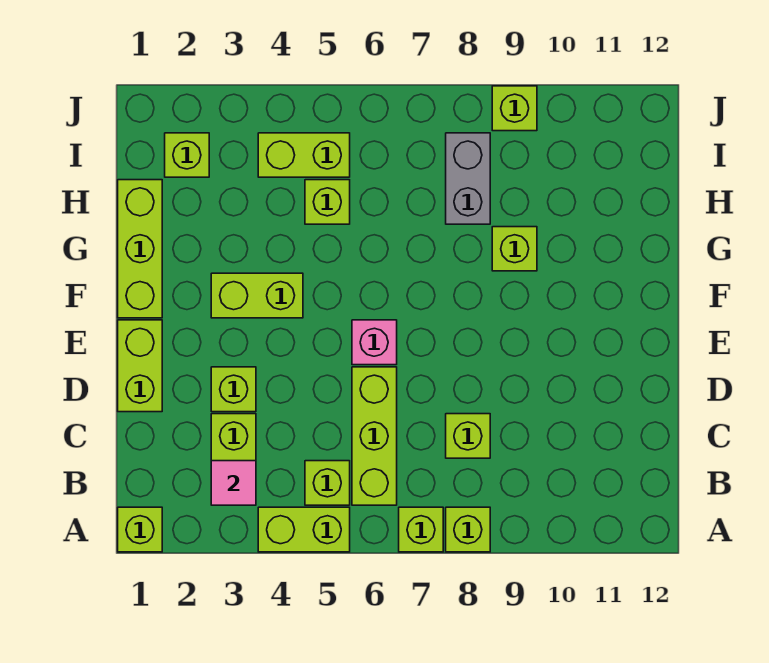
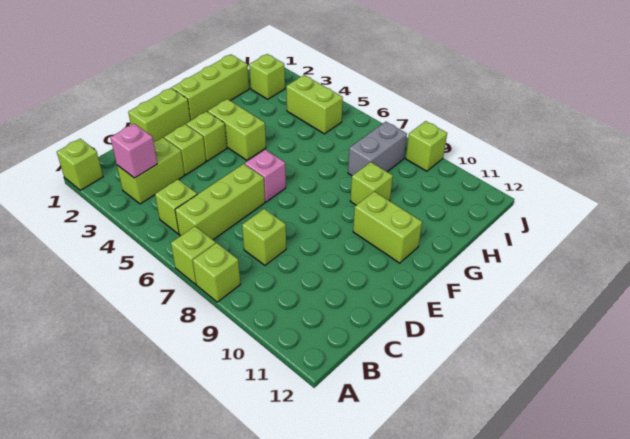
lime brick A4:A5 level 1 -> lime brick F10:F11 level 1
pink tile B3 level 2 -> pink brick B3 level 2
lime brick H5 level 1 -> lime brick E3 level 1

